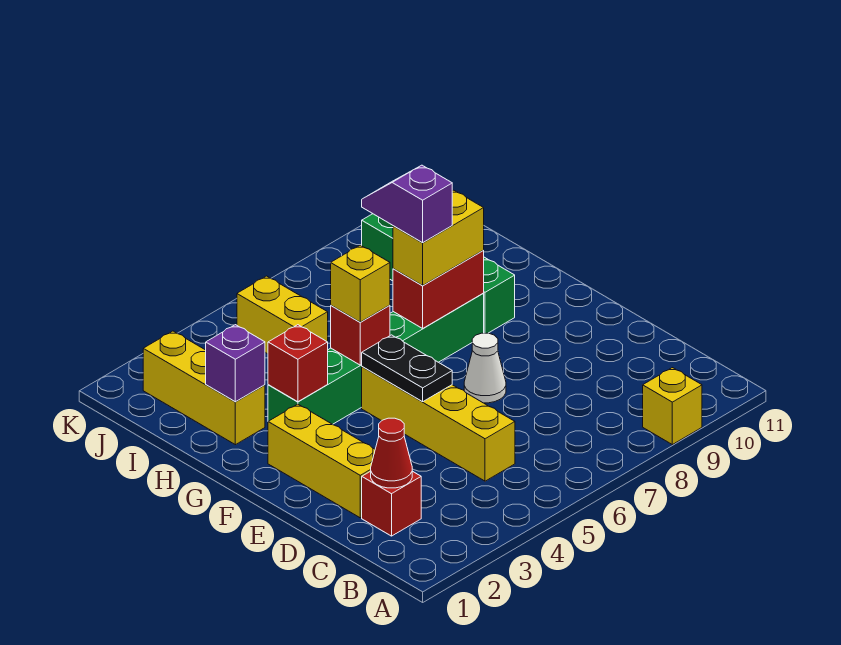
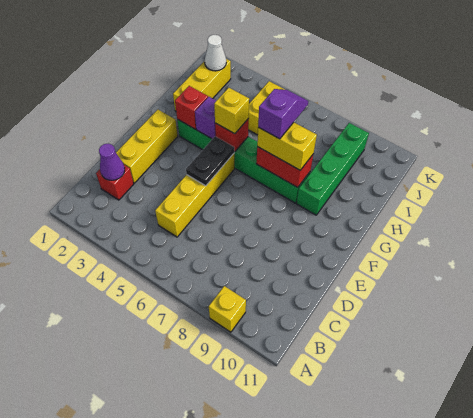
red cone C2 level 2 -> purple cone C2 level 2
white cone E7 level 1 -> white cone J2 level 2
purple brick H2 level 2 -> purple brick G4 level 2

